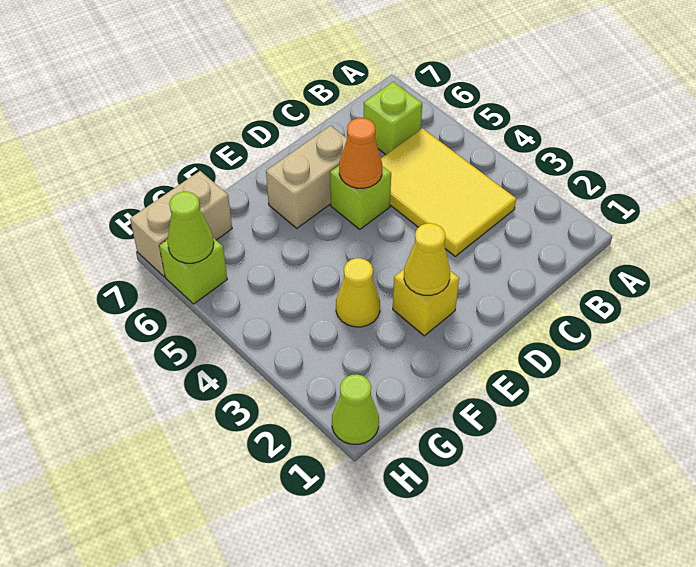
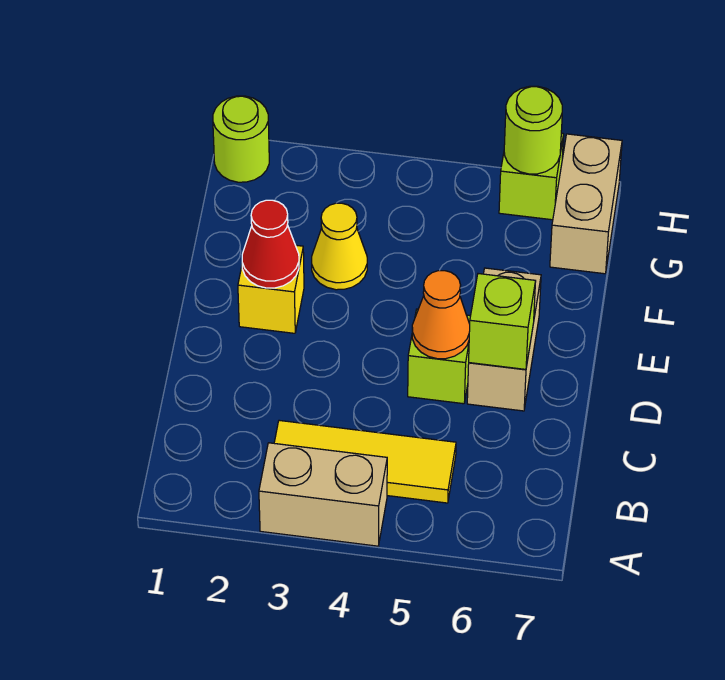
none -> tan brick A3:A4 level 1
yellow tile B3:C5 level 1 -> yellow tile B3:B5 level 1
lime brick B6 level 1 -> lime brick D6 level 2
yellow cone E2 level 2 -> red cone E2 level 2
lime cone H1 level 1 -> lime round brick H1 level 1
lime cone H6 level 2 -> lime round brick H6 level 2

